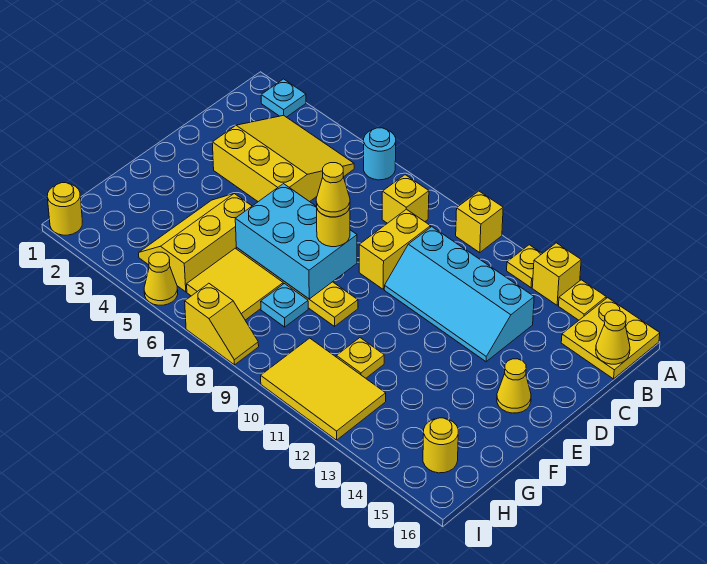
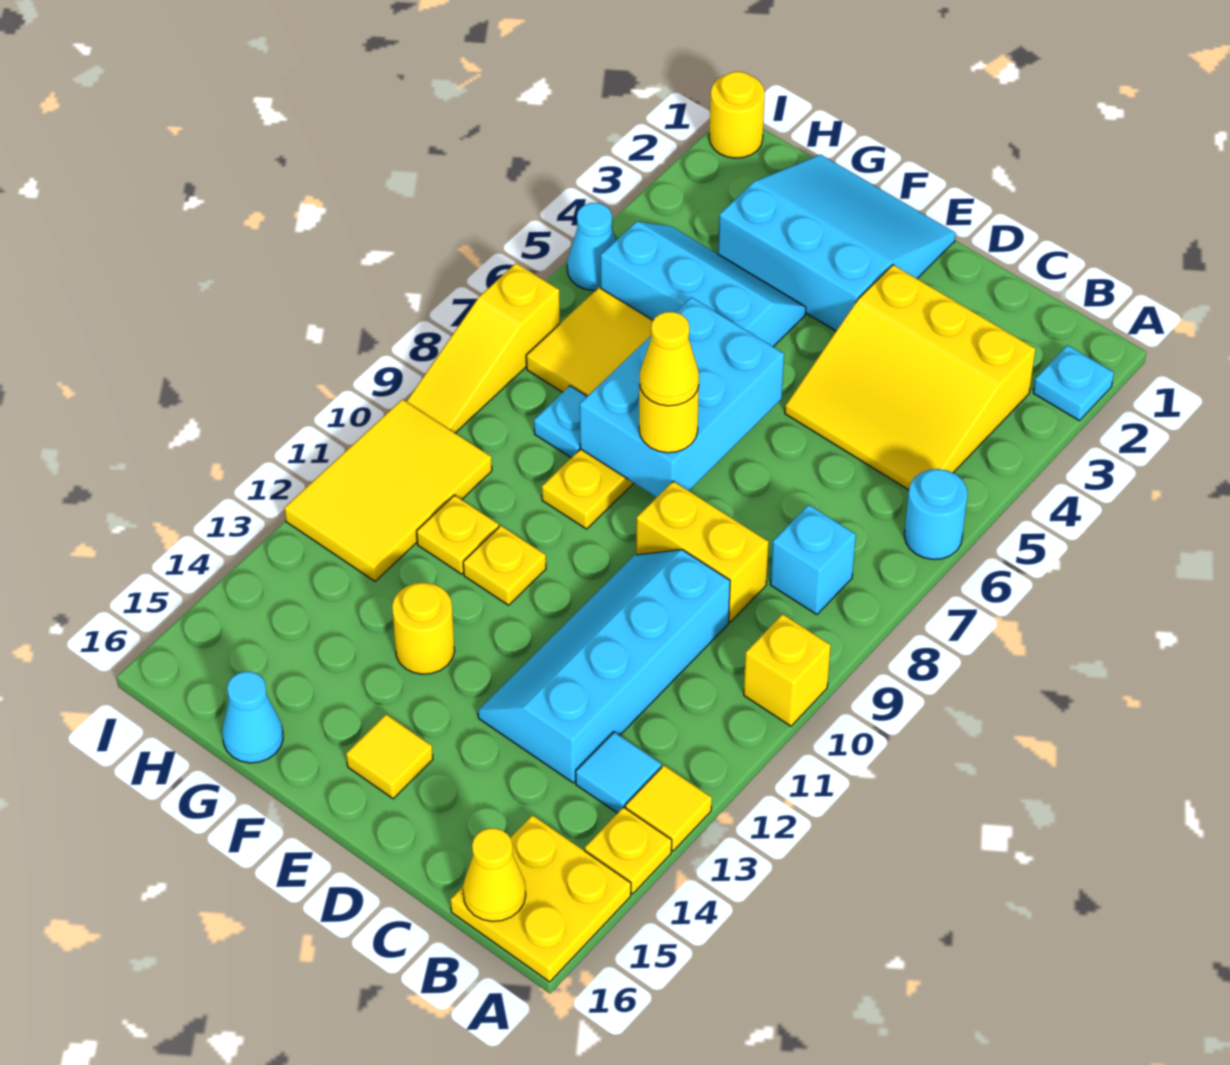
yellow plate A12 level 1 -> yellow plate F11 level 1
yellow brick A13 level 1 -> yellow tile A13 level 1
yellow slope B3:D5 level 1 top D -> yellow slope B3:D5 level 1 top 3
yellow brick B8 level 1 -> cyan brick B8 level 1
none -> cyan tile B13 level 1
none -> cyan slope E1:G3 level 1 top 3
yellow cone E15 level 1 -> yellow tile E15 level 1
yellow slope F4:H5 level 1 top 5 -> cyan slope F4:H5 level 1 top 5
none -> cyan cone G16 level 1
yellow round brick H15 level 1 -> yellow round brick F13 level 1
yellow cone I5 level 1 -> cyan cone I5 level 1
yellow slope I7:I8 level 1 top 7 -> yellow slope I7:I9 level 1 top 7

